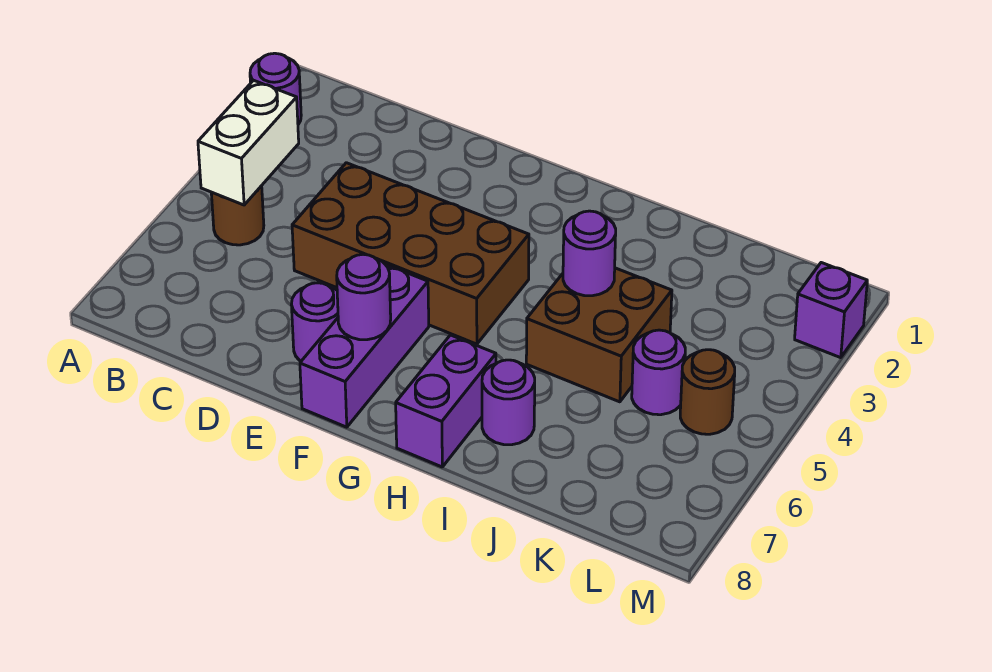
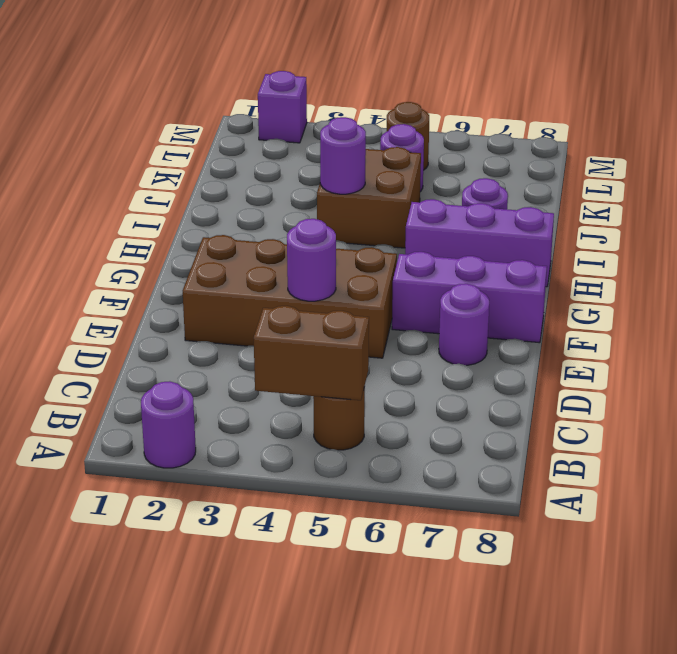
white brick B4:B5 level 2 -> brown brick B4:B5 level 2
brown brick D4:G5 level 1 -> brown brick E2:F5 level 1
purple round brick F7 level 2 -> purple round brick E4 level 2
purple brick H7:H8 level 1 -> purple brick H6:H8 level 1

